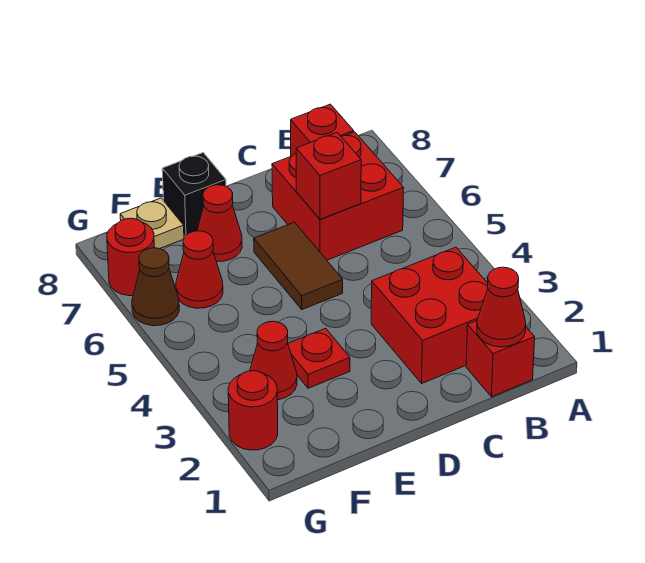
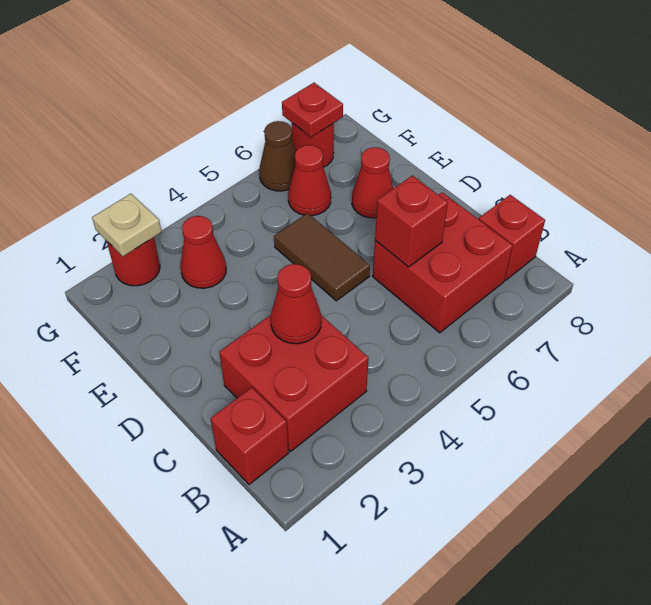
red cone B1 level 2 -> red cone C3 level 2
brown tile D5:D6 level 1 -> brown tile D5:E5 level 1
red plate E3 level 1 -> red plate G7 level 2
black brick E8 level 1 -> none
tan plate F8 level 1 -> tan plate G2 level 2

